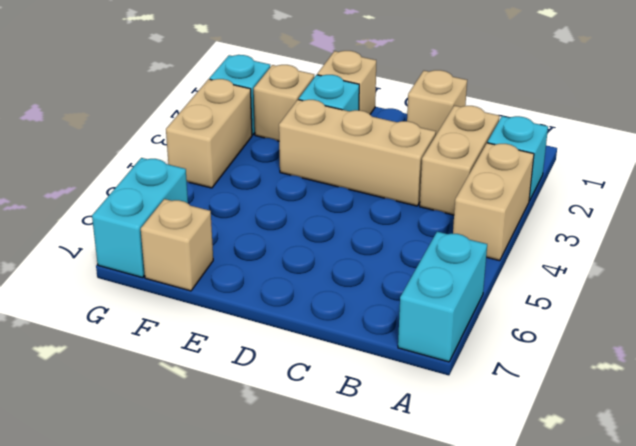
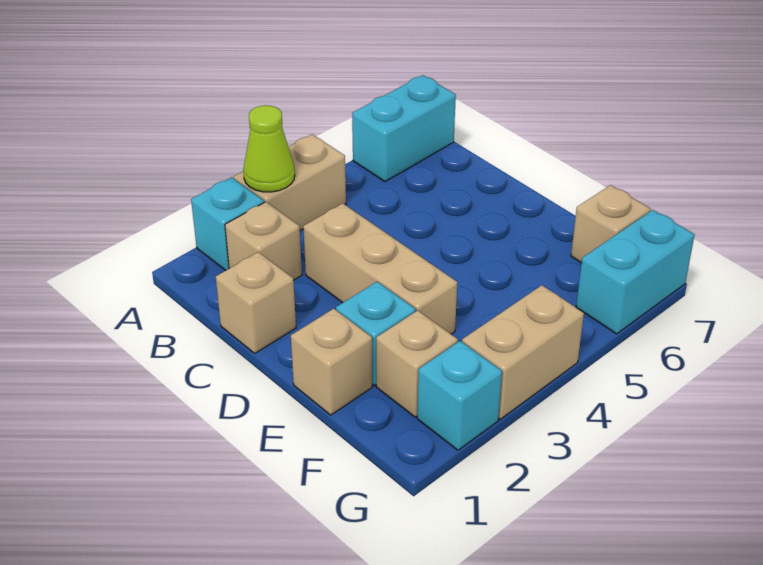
none -> lime cone A3 level 2
tan brick B2:B3 level 1 -> tan brick B2 level 1

